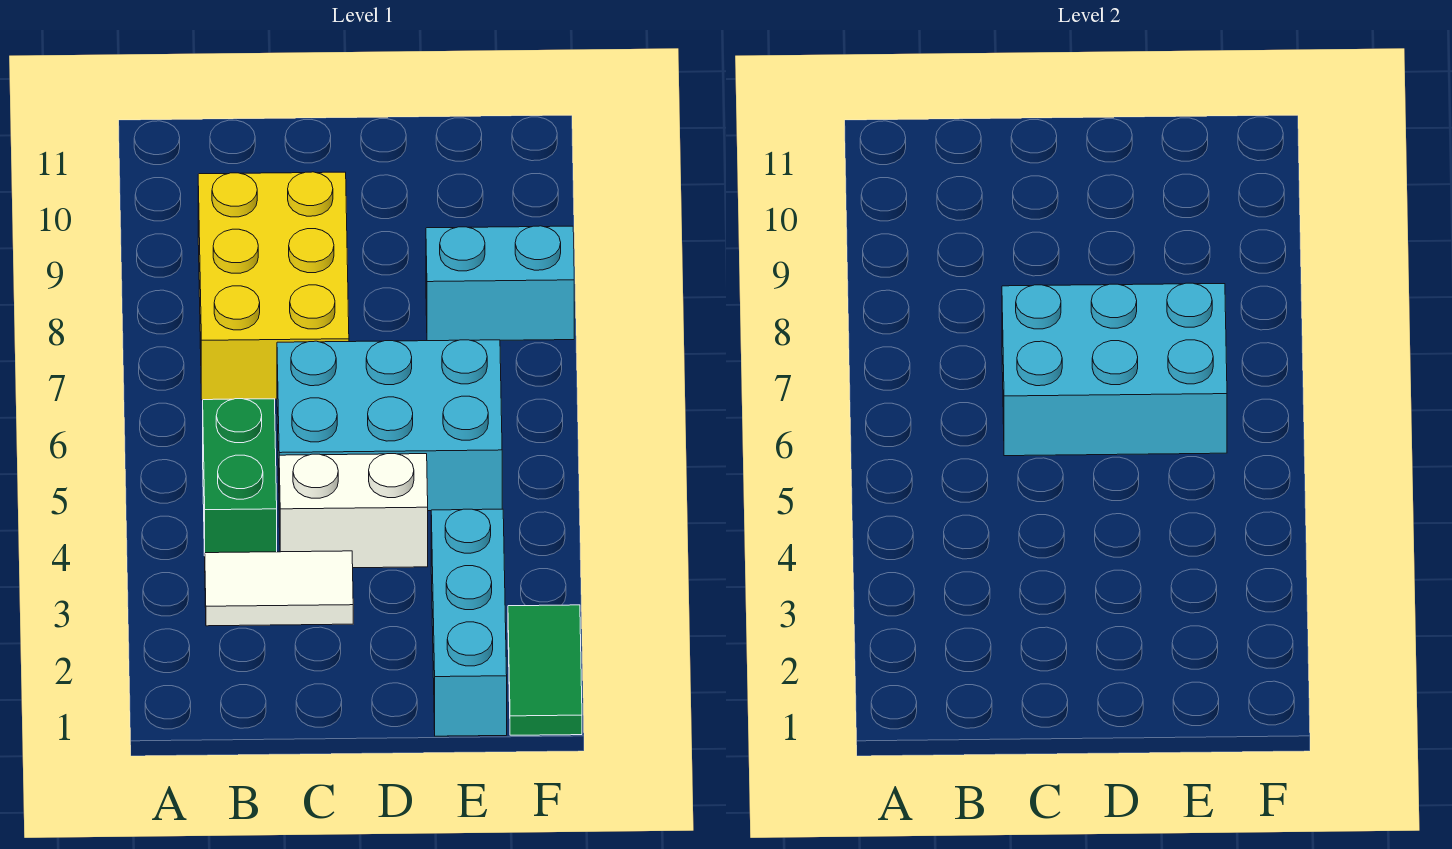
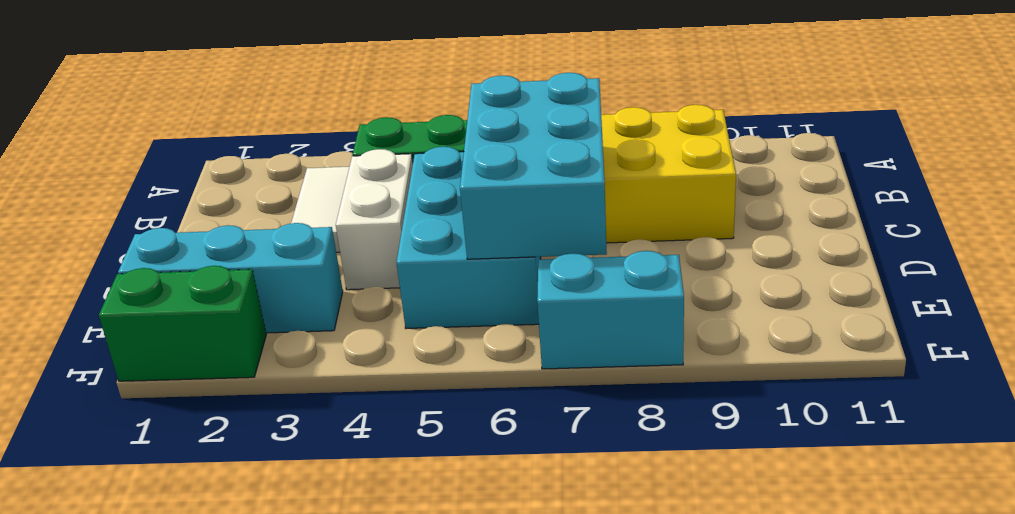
cyan brick E8:F8 level 1 -> cyan brick F7:F8 level 1
green tile F1:F2 level 1 -> green brick F1:F2 level 1

